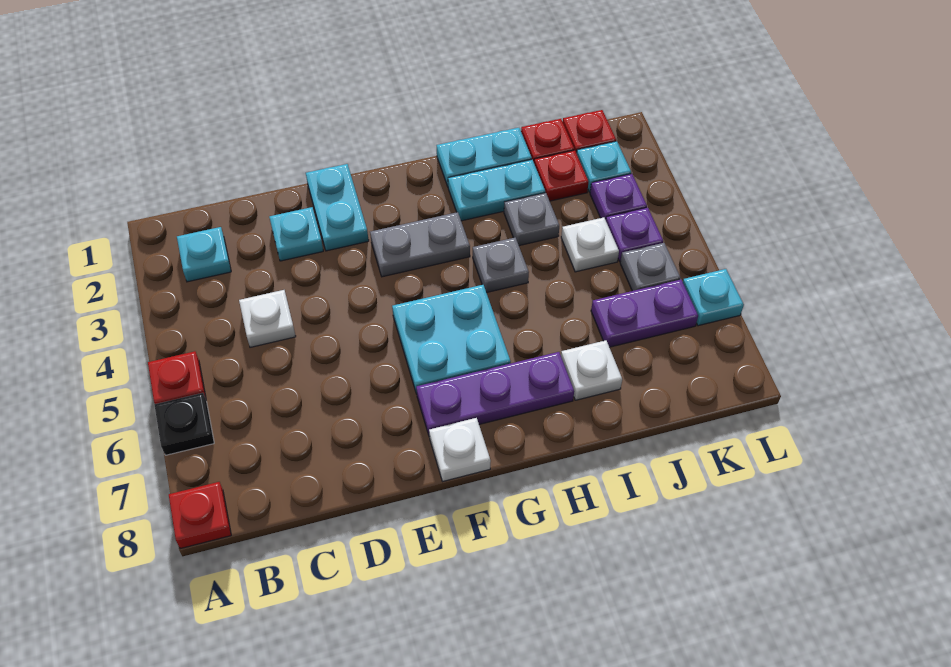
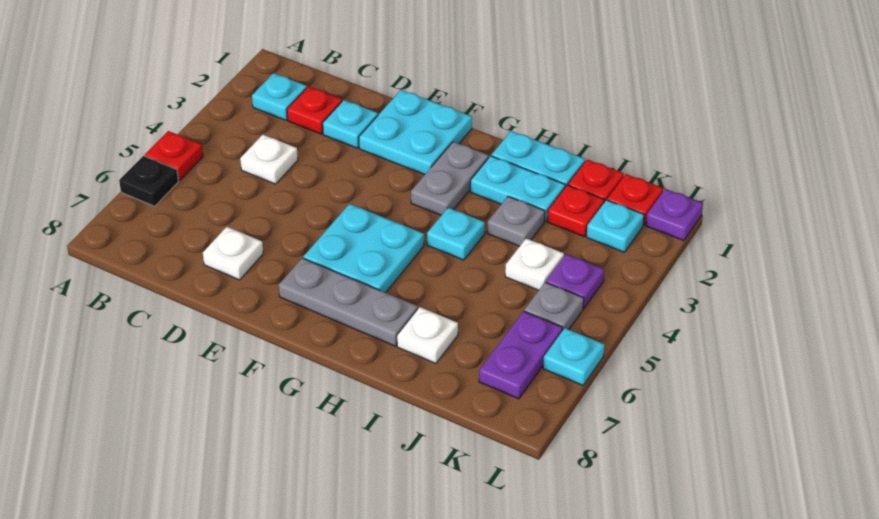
red plate A8 level 1 -> red plate C2 level 1
cyan plate E1:E2 level 1 -> cyan plate E1:F2 level 1
grey plate F3:G3 level 1 -> grey plate G2:G3 level 1
purple plate F7:H7 level 1 -> grey plate F7:H7 level 1
white plate F8 level 1 -> white plate D7 level 1
grey plate H4 level 1 -> cyan plate H4 level 1
purple plate J6:K6 level 1 -> purple plate K6:K7 level 1
purple plate K3 level 1 -> purple plate L1 level 1

